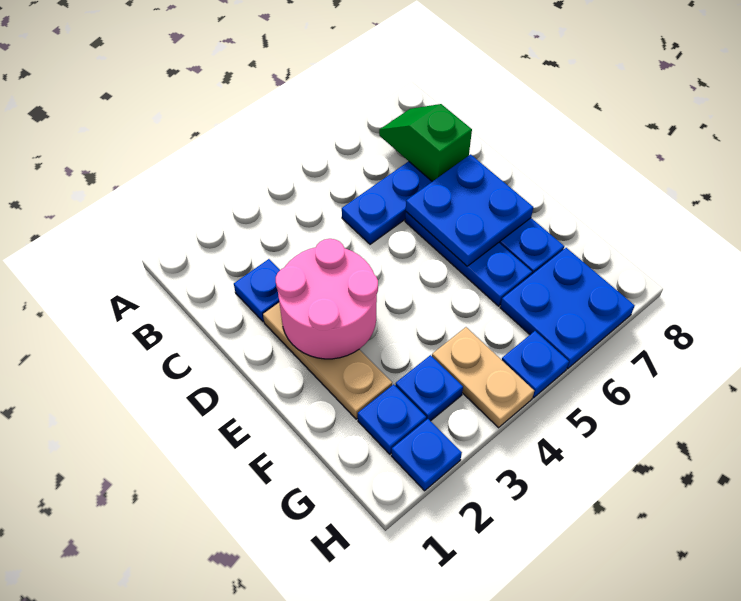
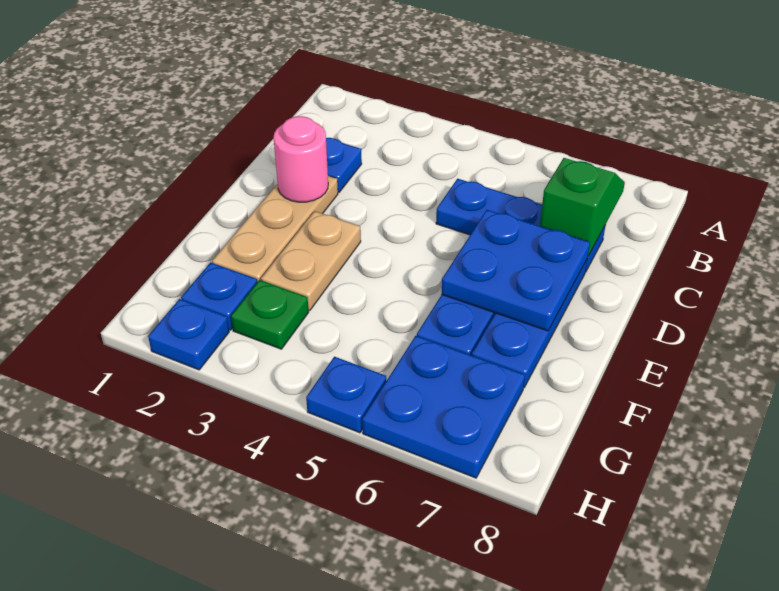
pink round brick D2:E3 level 2 -> pink round brick D2 level 2
blue plate G3 level 1 -> green plate G3 level 1
tan plate G4:H4 level 1 -> tan plate E3:F3 level 1

